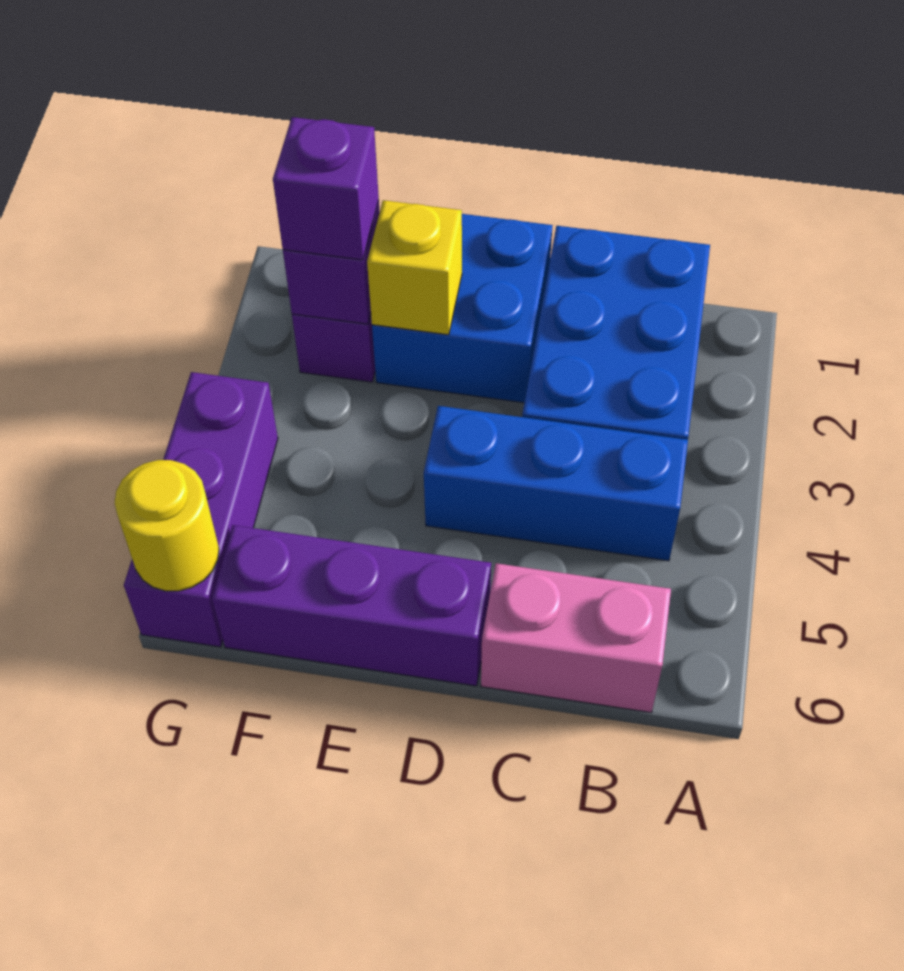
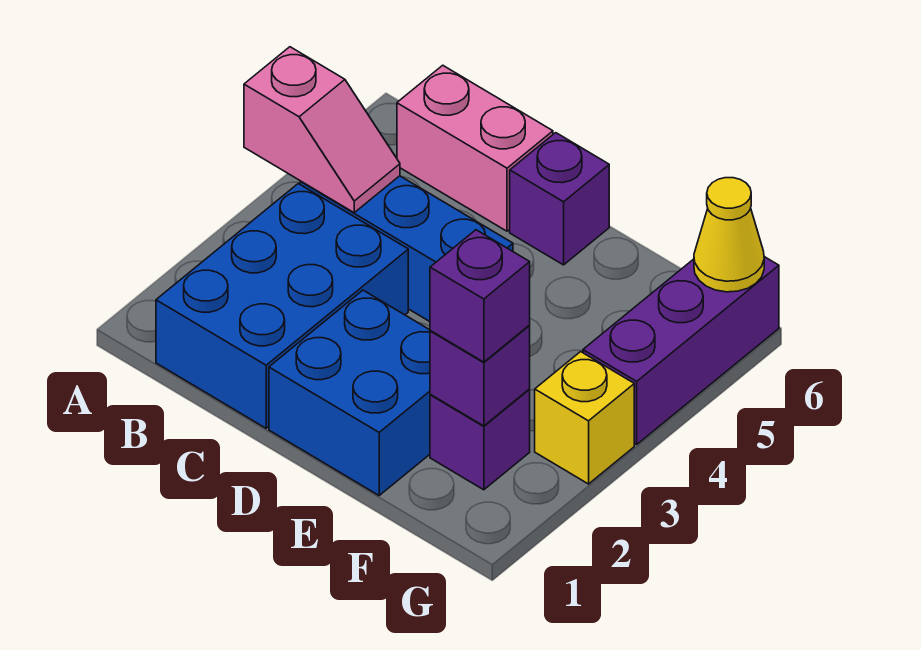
none -> pink slope A4:B4 level 2 top A
purple brick D6:F6 level 1 -> purple brick D6 level 1
yellow brick E2 level 2 -> yellow brick G3 level 1
yellow round brick G6 level 2 -> yellow cone G6 level 2

